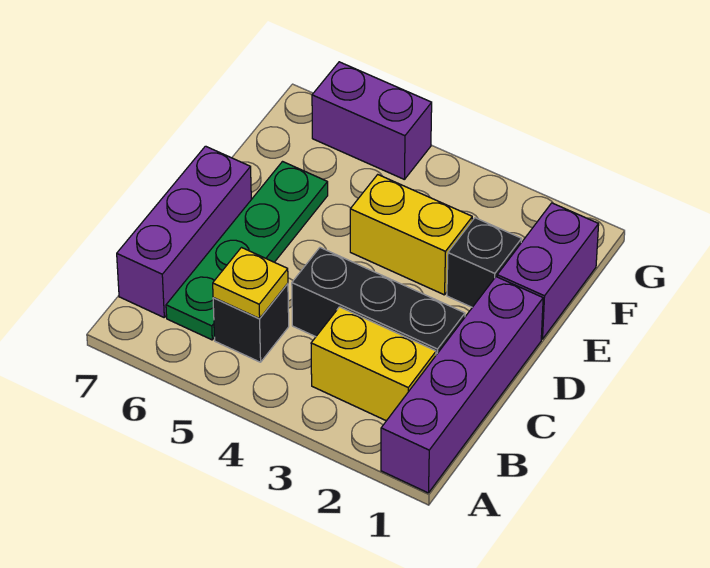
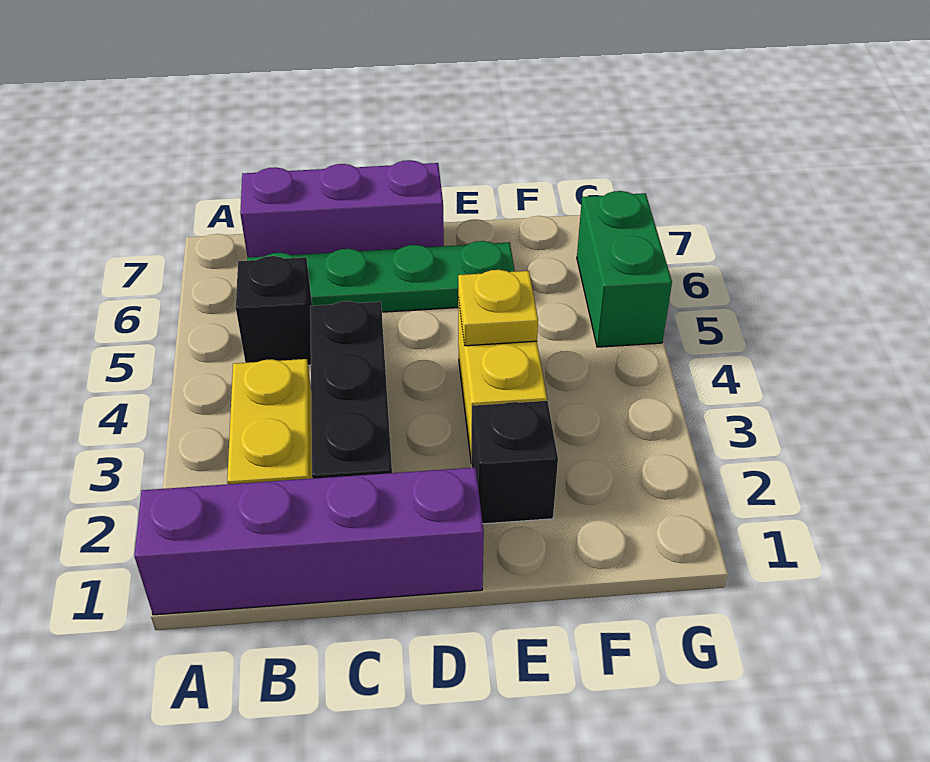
yellow plate B5 level 2 -> yellow plate E4 level 2
purple brick E1:F1 level 1 -> none
purple brick G5:G6 level 1 -> green brick G5:G6 level 1

